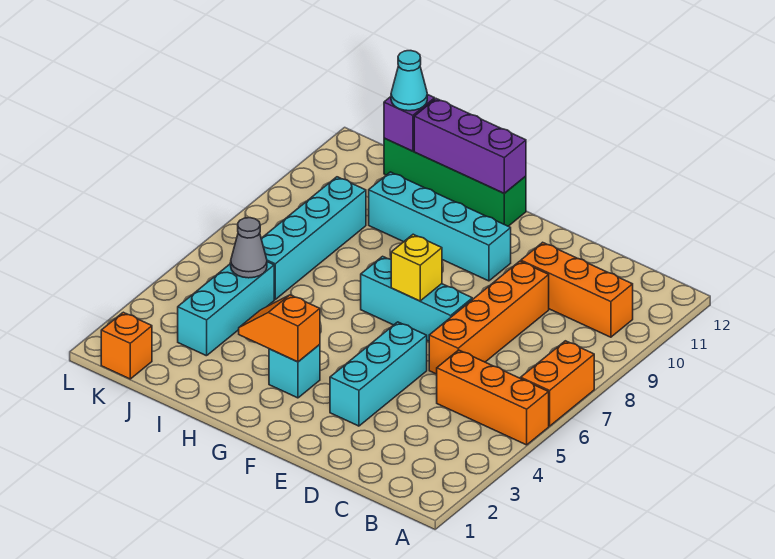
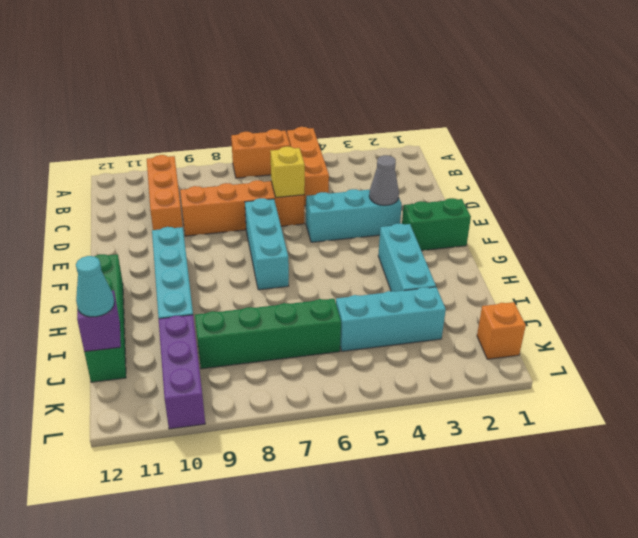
none -> green brick F1:F2 level 1
yellow brick F7 level 2 -> yellow brick D6 level 2
cyan brick G3 level 1 -> cyan brick G3:I3 level 1
orange slope G3:H3 level 2 top G -> none
purple brick G12:I12 level 2 -> purple brick J10:L10 level 1
grey cone J5 level 2 -> grey cone E3 level 2
cyan brick J6:J9 level 1 -> green brick J6:J9 level 1

